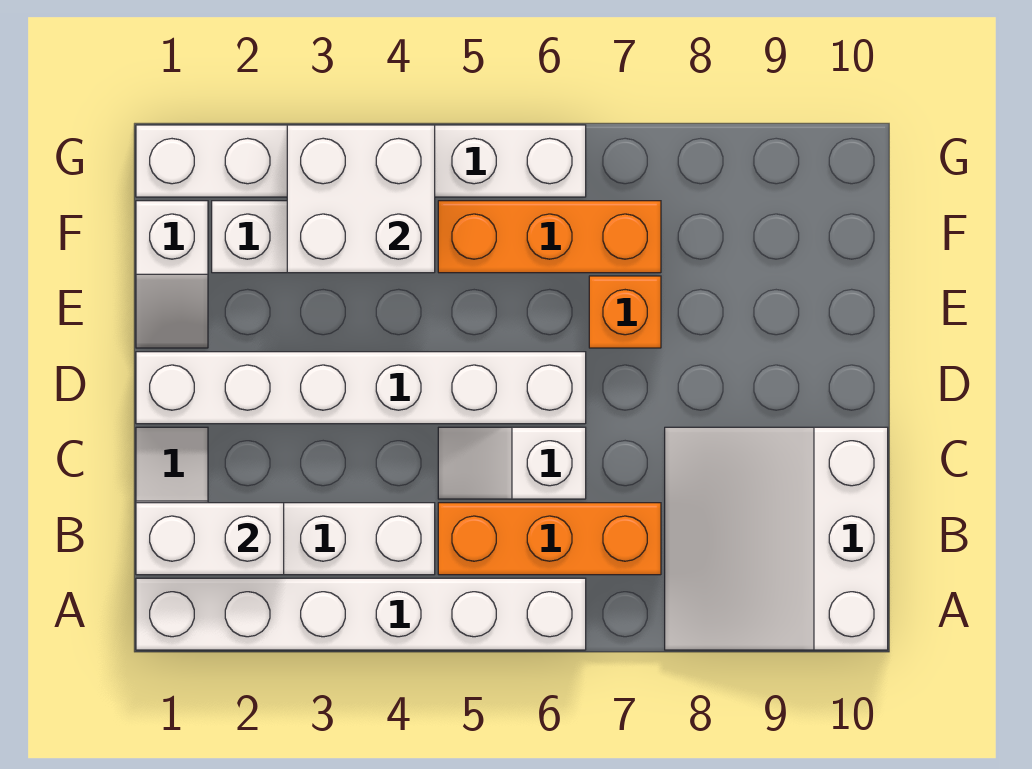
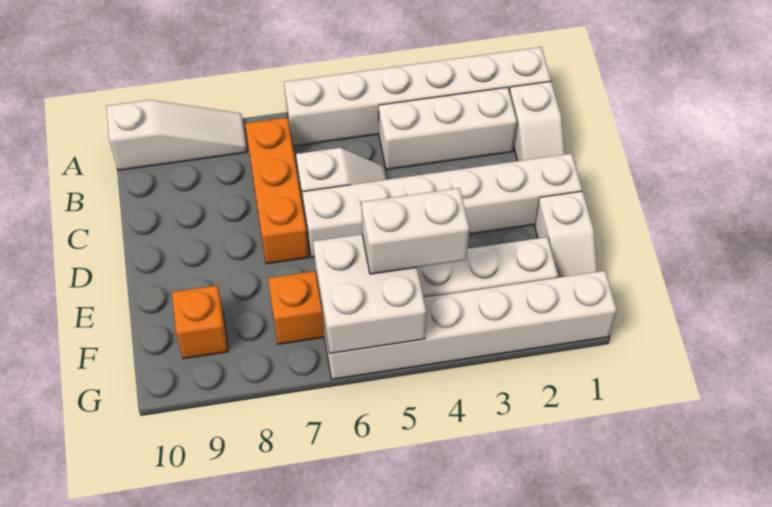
white slope A8:C10 level 1 top 10 -> white slope A8:A10 level 1 top 10
white brick B1:B2 level 2 -> white brick F4:F5 level 3
orange brick B5:B7 level 1 -> orange brick B7:D7 level 1
white slope E1:F1 level 1 top F -> white slope E1:F1 level 1 top E
orange brick E7 level 1 -> orange brick F9 level 1
white brick F3:G4 level 2 -> white brick F5:G6 level 2

